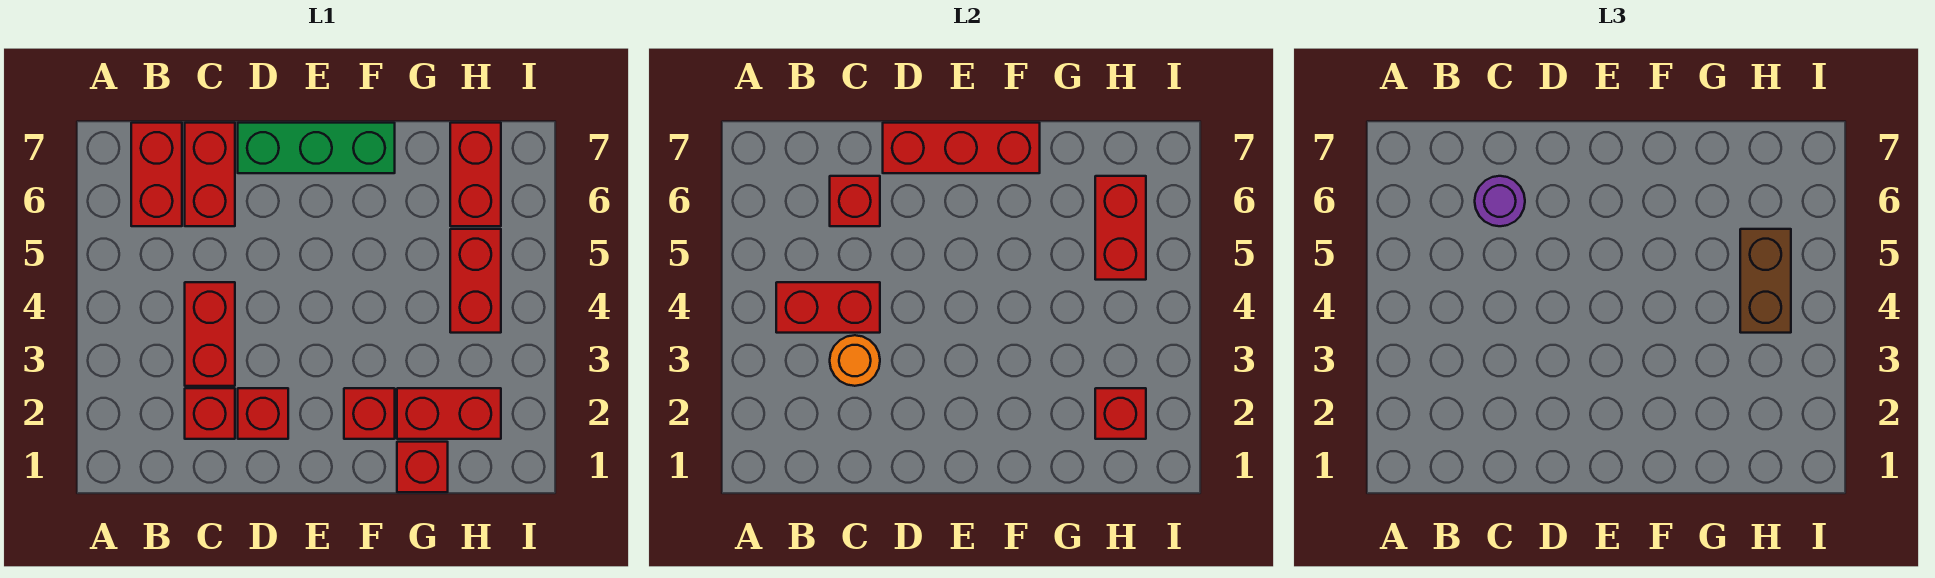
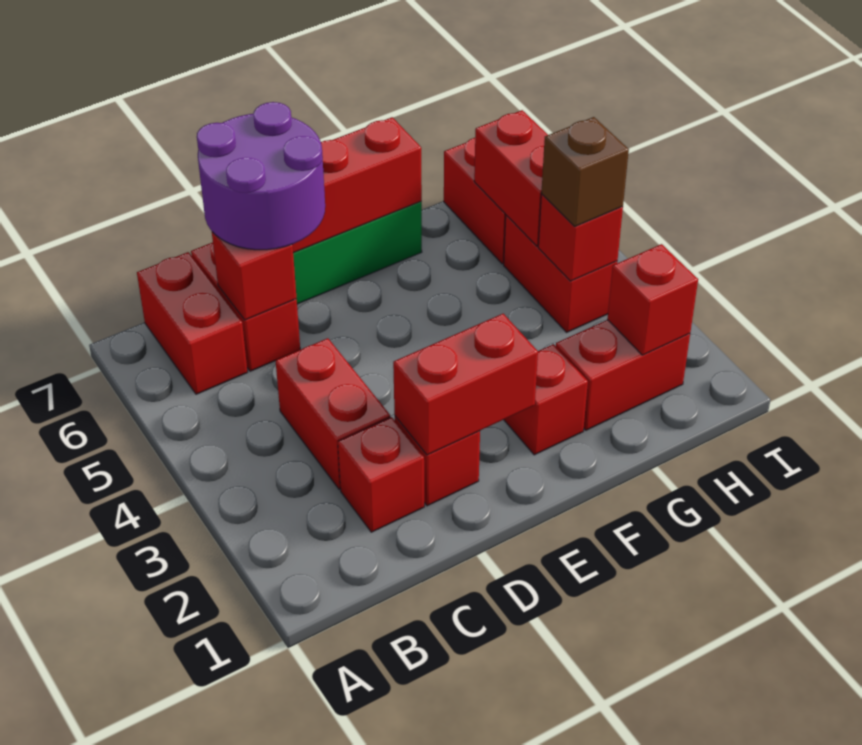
red brick B4:C4 level 2 -> red brick D2:E2 level 2
orange round brick C3 level 2 -> none
purple round brick C6 level 3 -> purple round brick C6:D7 level 3
red brick G1 level 1 -> red brick H4 level 2
brown brick H4:H5 level 3 -> brown brick H4 level 3

